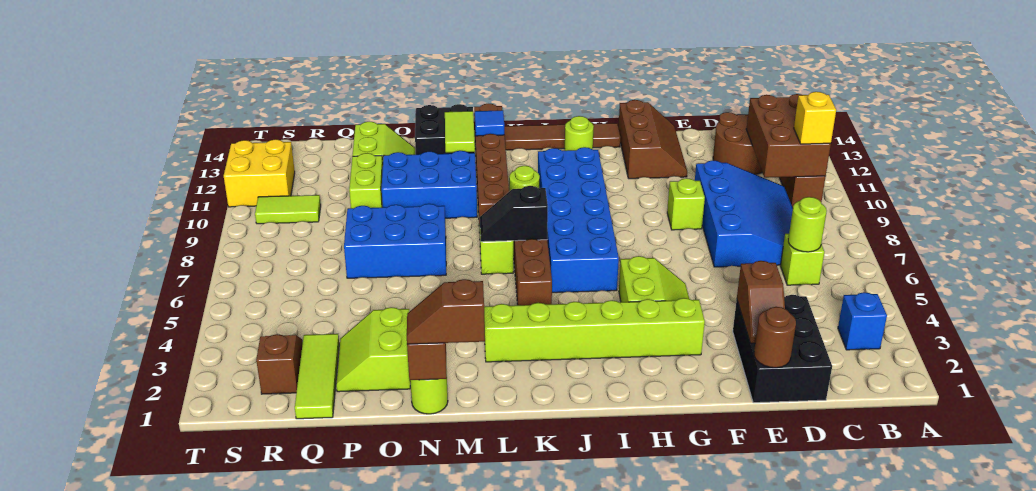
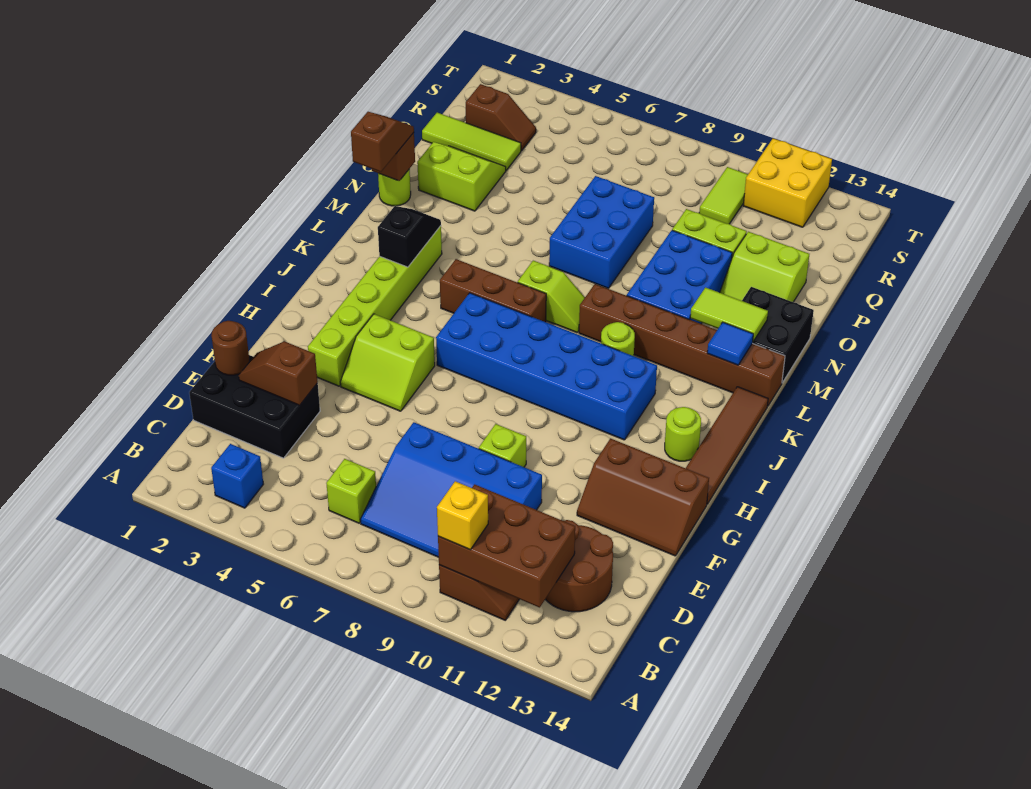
lime round brick C6 level 2 -> none
black slope K7:L7 level 2 top K -> black slope K3:L3 level 2 top K

